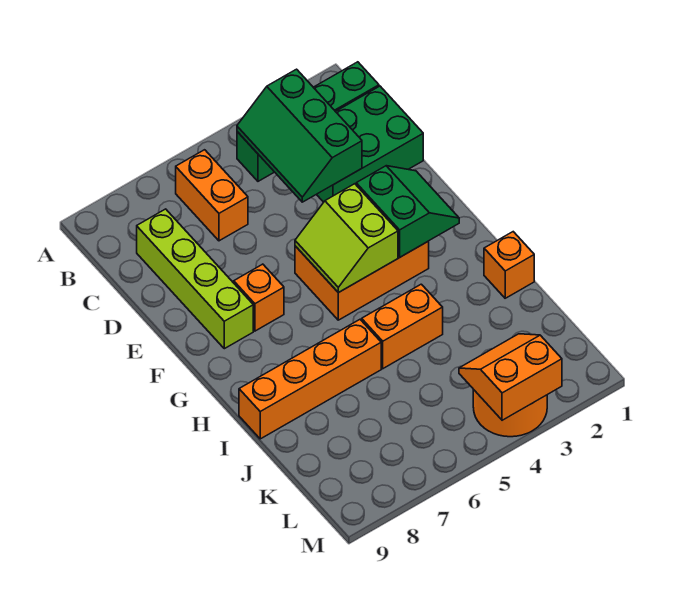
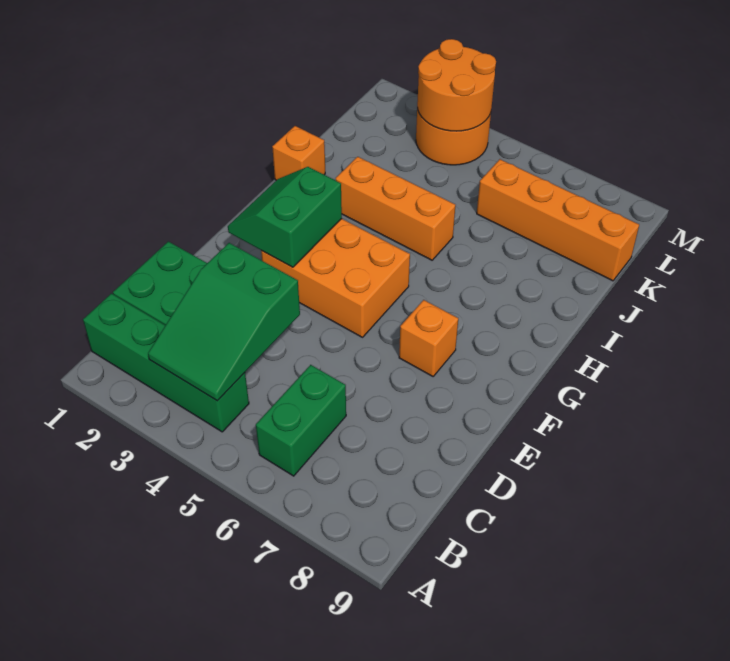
green slope B3:D4 level 2 top 3 -> green slope B3:D4 level 2 top D
orange brick B6:C6 level 1 -> green brick B6:C6 level 1
lime brick C8:F8 level 1 -> none
lime slope F4:G5 level 2 top 4 -> none
orange brick I4:I5 level 1 -> orange brick I3:I5 level 1
orange brick I6:I9 level 1 -> orange brick K6:K9 level 1
orange slope L3:M4 level 2 top M -> orange round brick L3:M4 level 2

